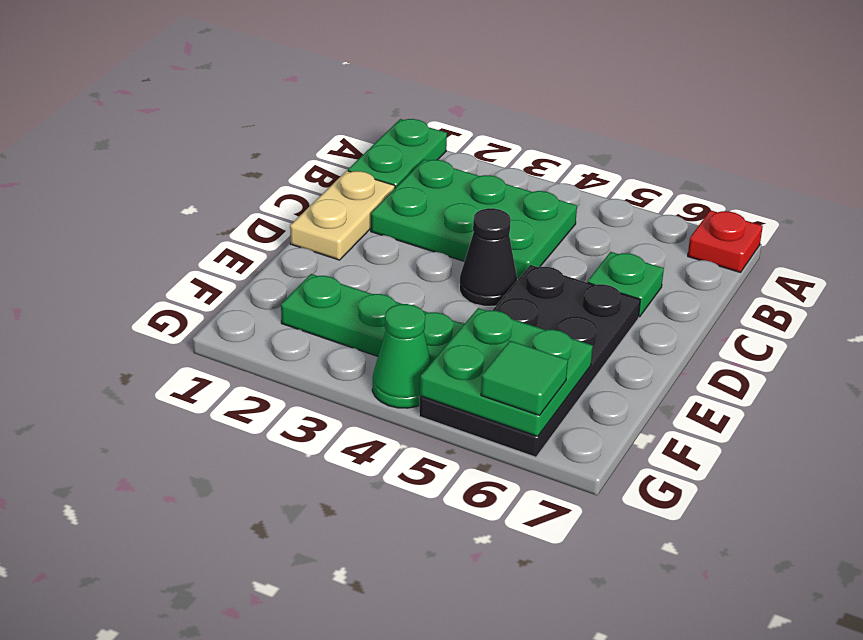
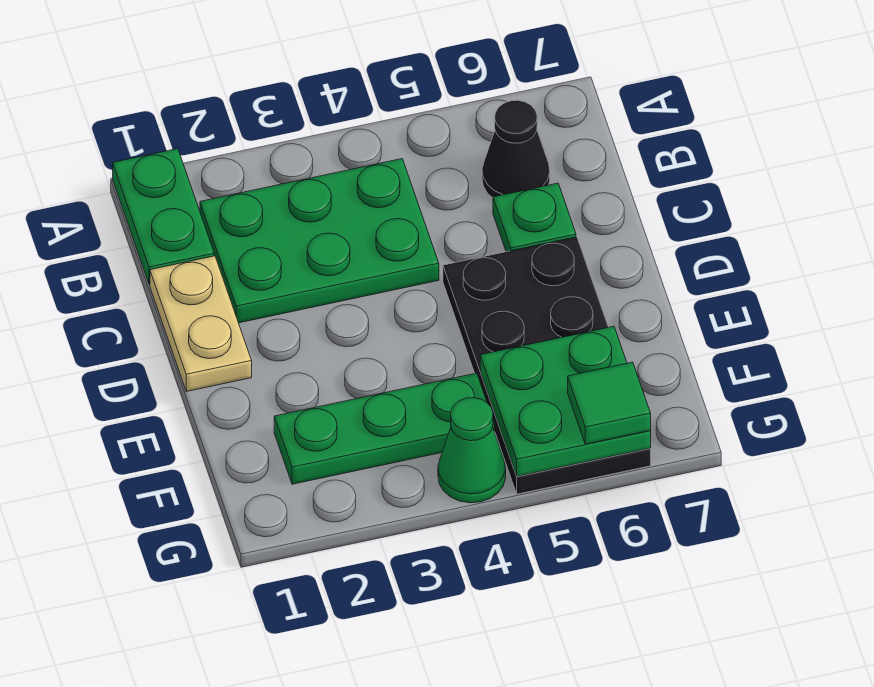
red plate A7 level 1 -> none
black cone D4 level 1 -> black cone B6 level 1

